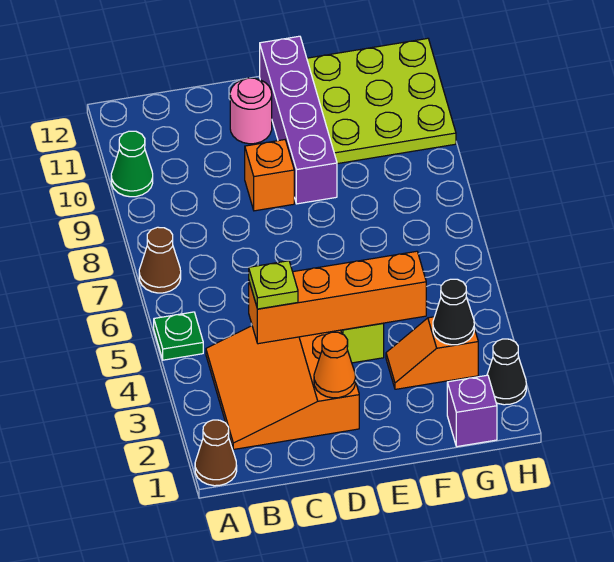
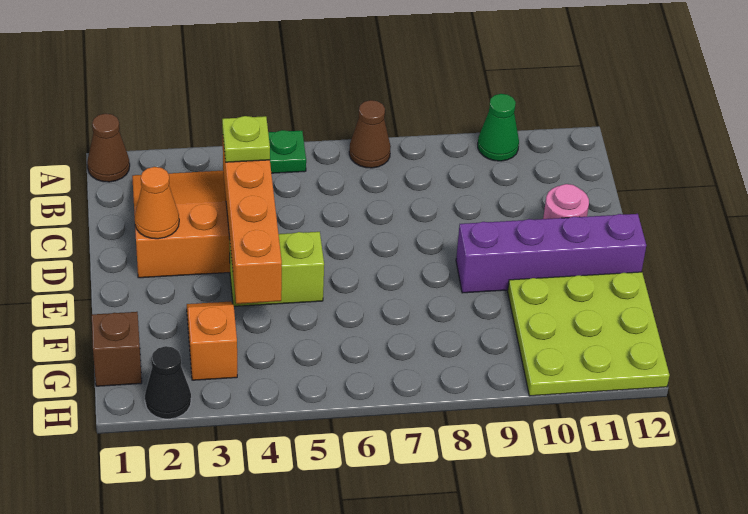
orange brick D9 level 1 -> none
purple brick G1 level 1 -> brown brick G1 level 1
black cone G3 level 2 -> none

